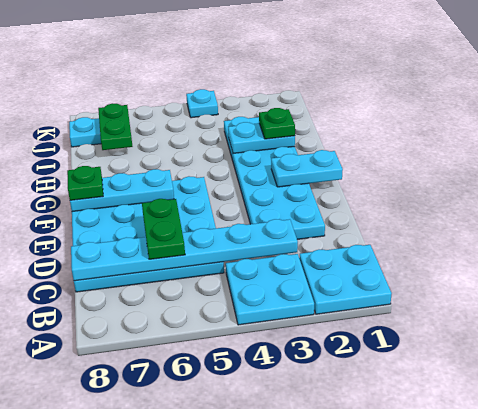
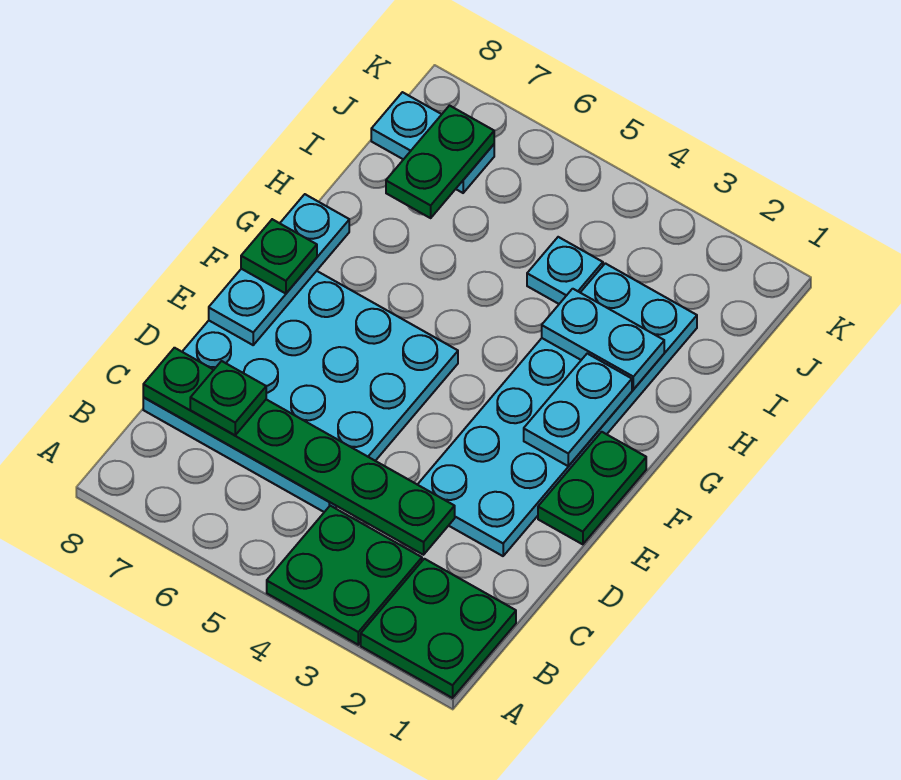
cyan plate A1:B2 level 1 -> green plate A1:B2 level 1
cyan plate A3:B4 level 1 -> green plate A3:B4 level 1
cyan plate C3:C8 level 2 -> green plate C3:C8 level 2
green plate C6:D6 level 3 -> green plate E1:F1 level 1
cyan plate F1:F2 level 2 -> cyan plate F2:G2 level 2
cyan plate F6:F8 level 2 -> cyan plate E8:G8 level 2
green plate H2 level 3 -> green plate C7 level 3
cyan plate K4 level 1 -> cyan plate I4 level 1

